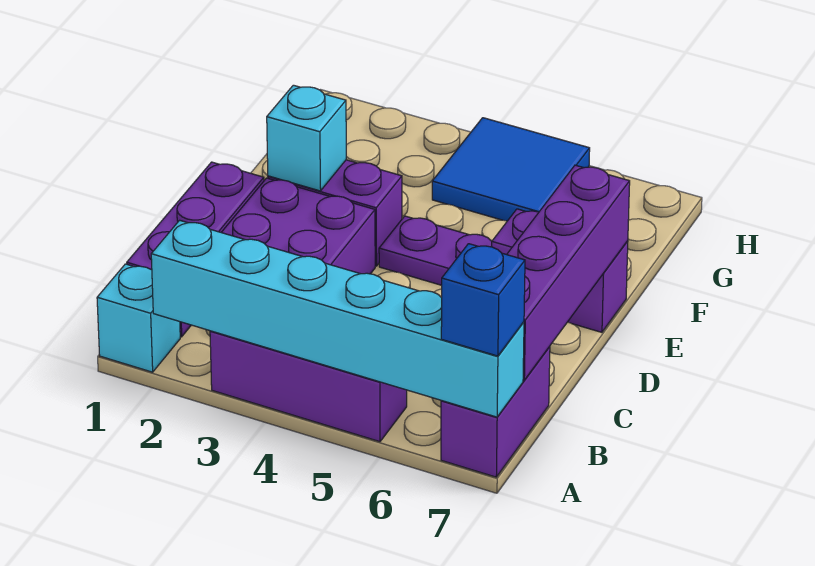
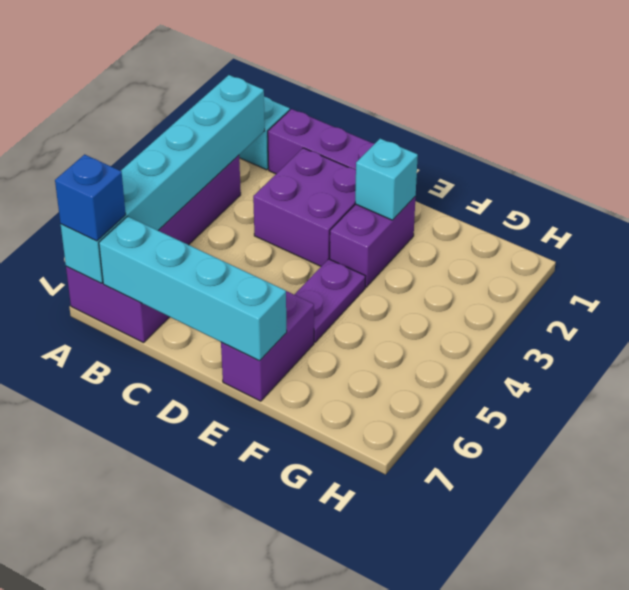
purple brick B7:E7 level 2 -> cyan brick B7:E7 level 2
blue tile G4:H5 level 1 -> none

